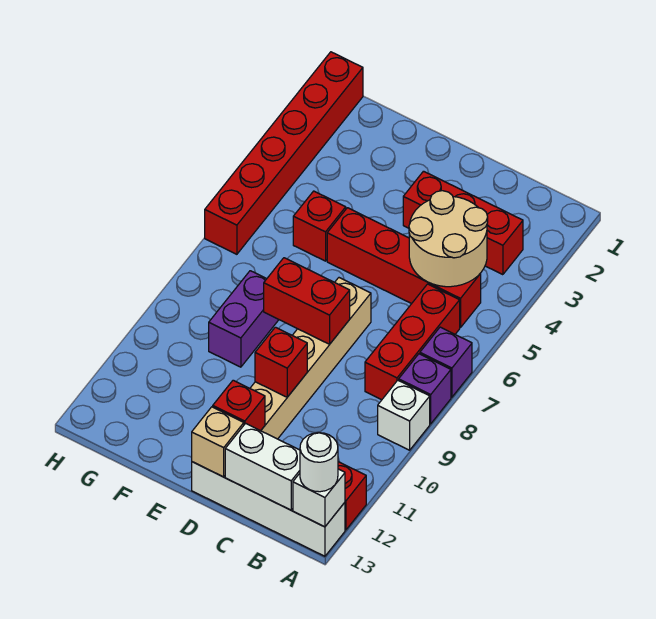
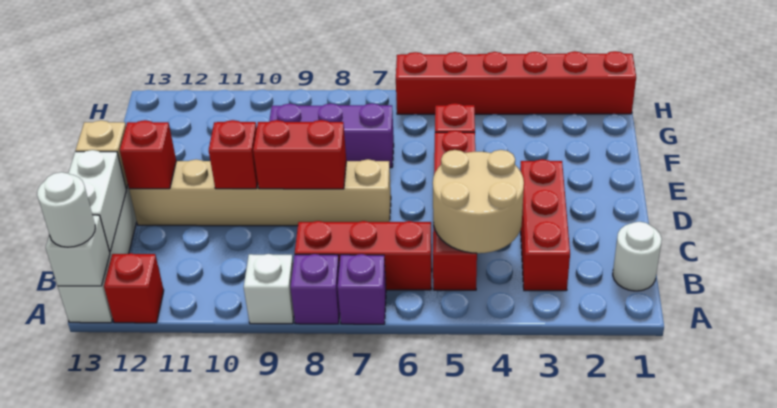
none -> white round brick B1 level 1
red brick D8:E8 level 2 -> red brick D8:D9 level 2
purple brick F8:F9 level 1 -> purple brick F7:F9 level 1

